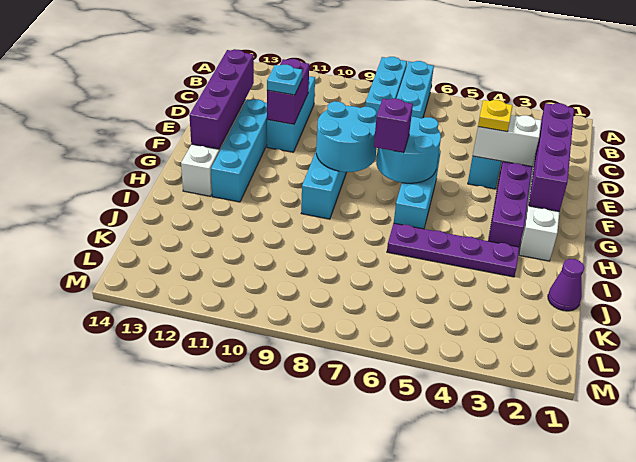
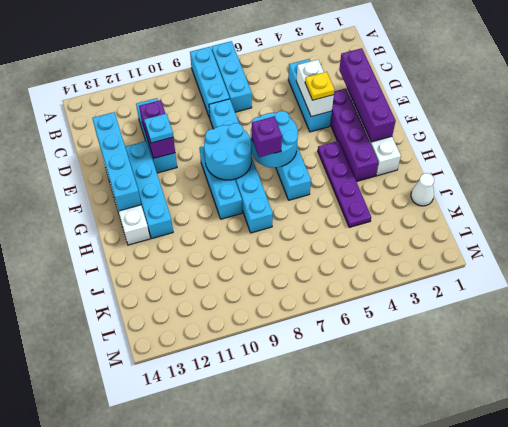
none -> cyan brick D8:I8 level 1
purple brick D13:G13 level 2 -> cyan brick D13:G13 level 2
white brick E3:E4 level 2 -> white brick D4:E4 level 2
purple plate I3:I6 level 1 -> purple plate G4:J4 level 1
purple cone J1 level 1 -> white cone J1 level 1

